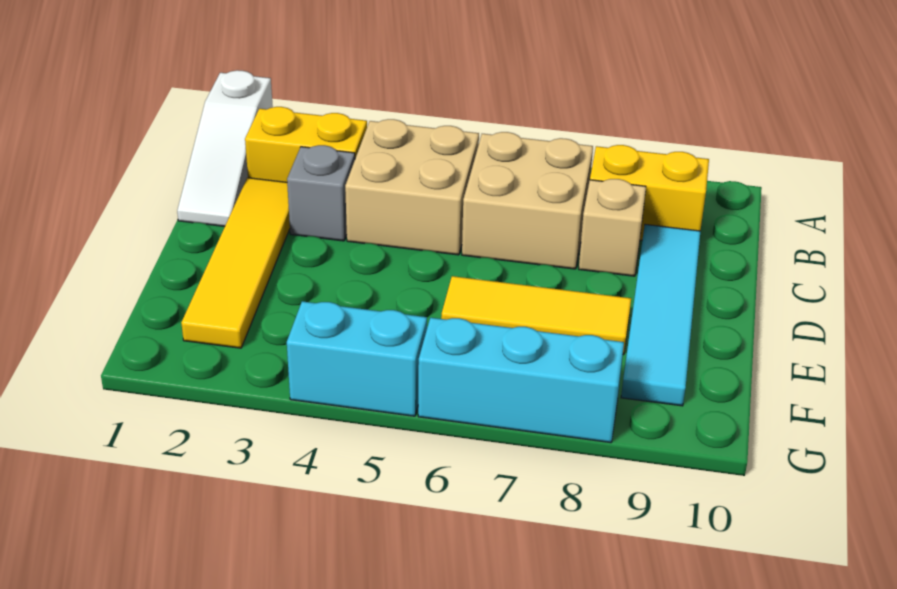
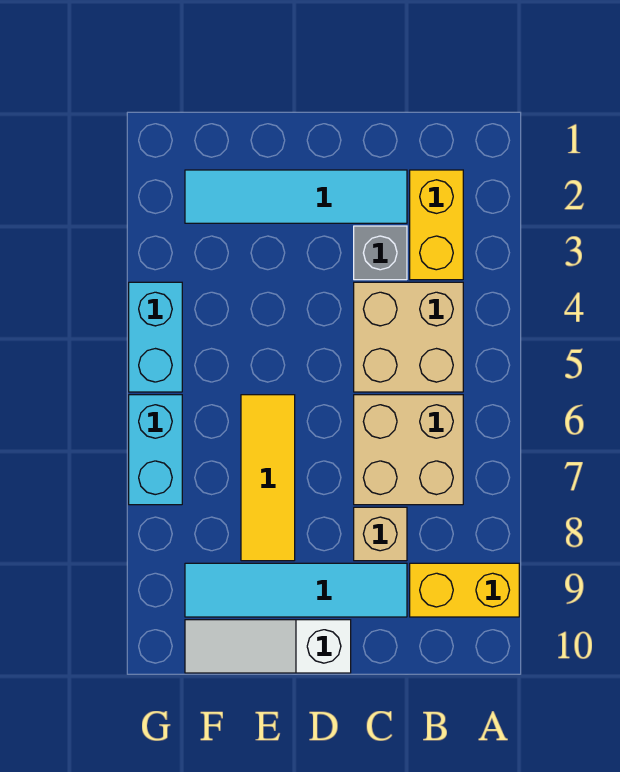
white slope A1:C1 level 1 top A -> white slope D10:F10 level 1 top D
yellow brick B8:B9 level 1 -> yellow brick A9:B9 level 1
yellow tile C2:F2 level 1 -> cyan tile C2:F2 level 1
cyan brick G6:G8 level 1 -> cyan brick G6:G7 level 1

